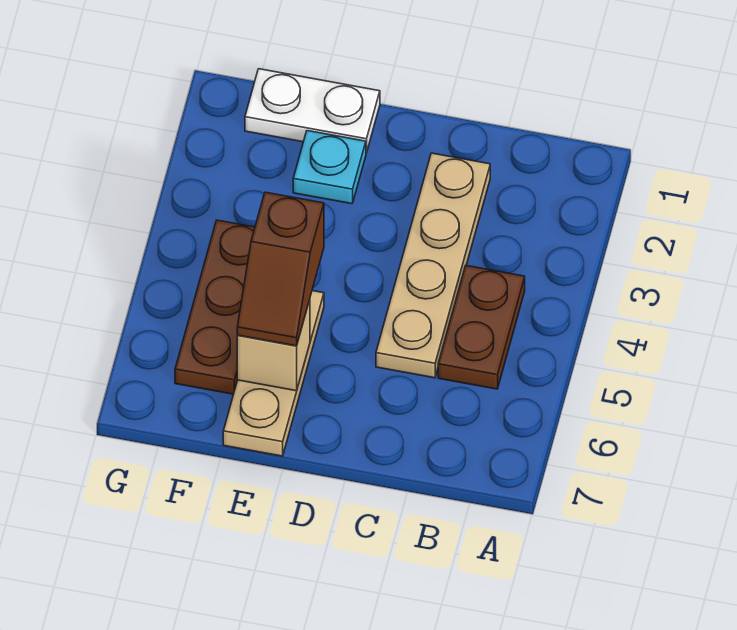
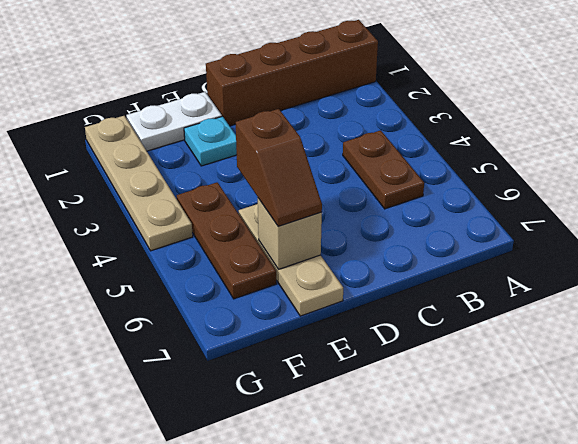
none -> brown brick A1:D1 level 1
tan plate C2:C5 level 1 -> tan plate G1:G4 level 1

